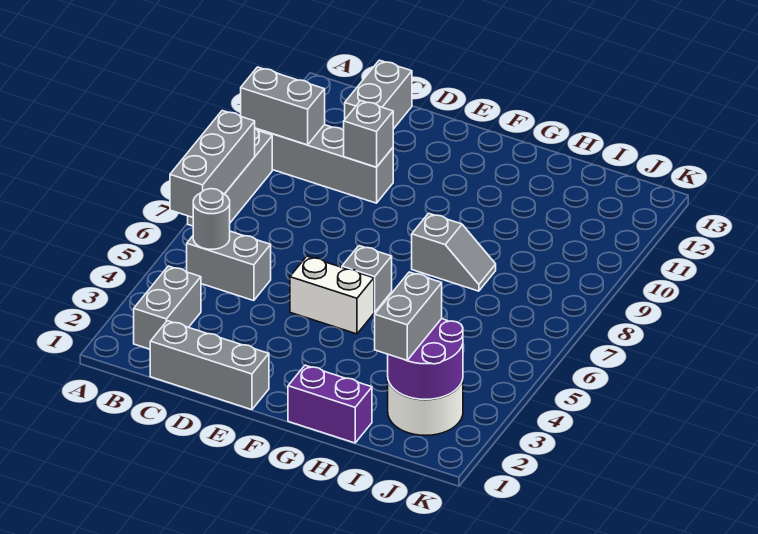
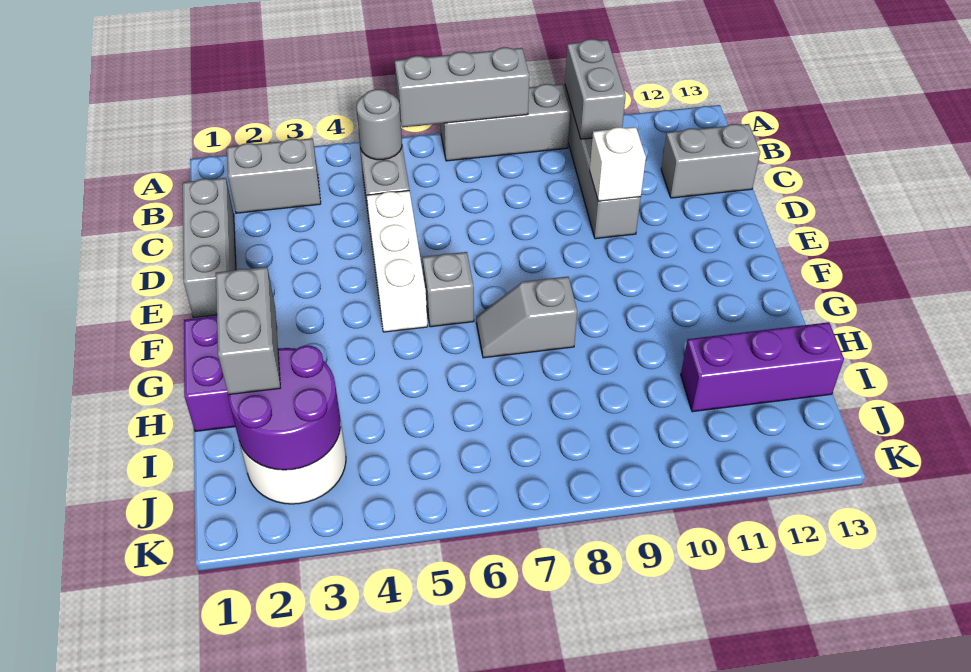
grey brick D10 level 2 -> white brick D10 level 2
white brick E5:F5 level 1 -> white brick D5:F5 level 1
grey slope G8:H8 level 1 top G -> grey slope G7:G8 level 1 top 8
grey brick I2:I3 level 3 -> grey brick H2:I2 level 3
none -> purple brick I11:I13 level 1

